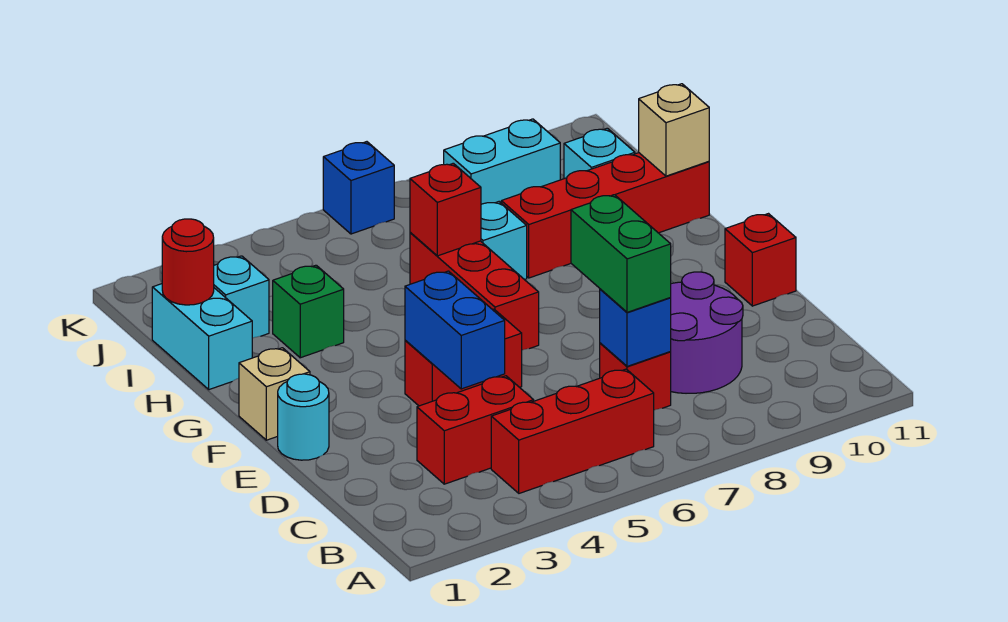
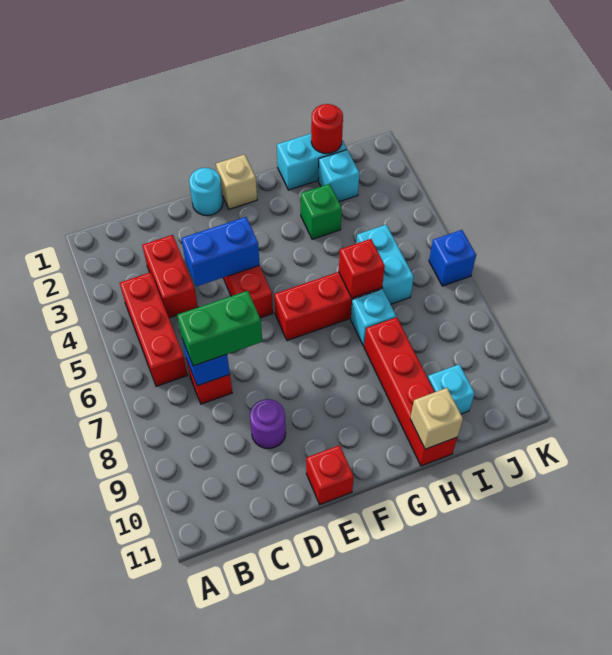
purple round brick C8:D9 level 1 -> purple round brick D9 level 1
cyan brick J8:J9 level 1 -> cyan brick I5:I6 level 1

